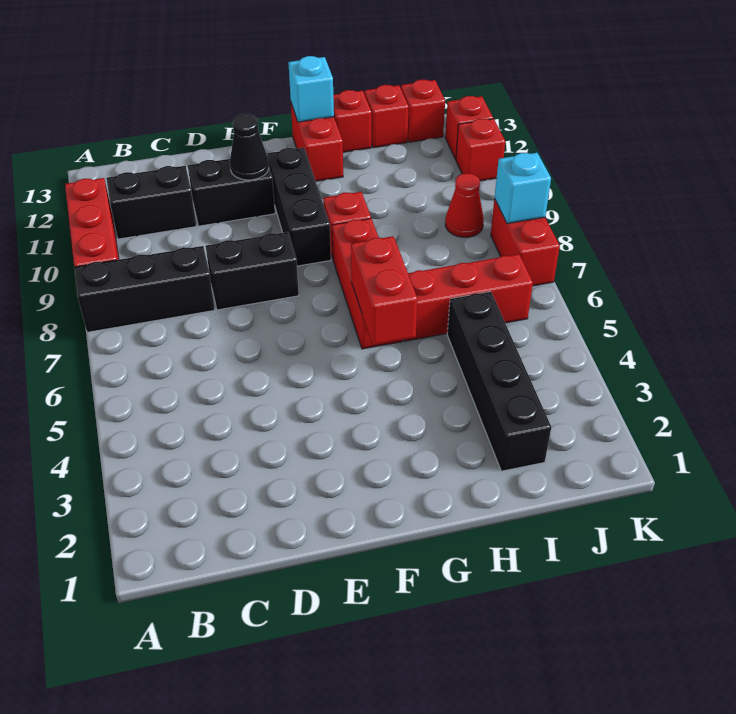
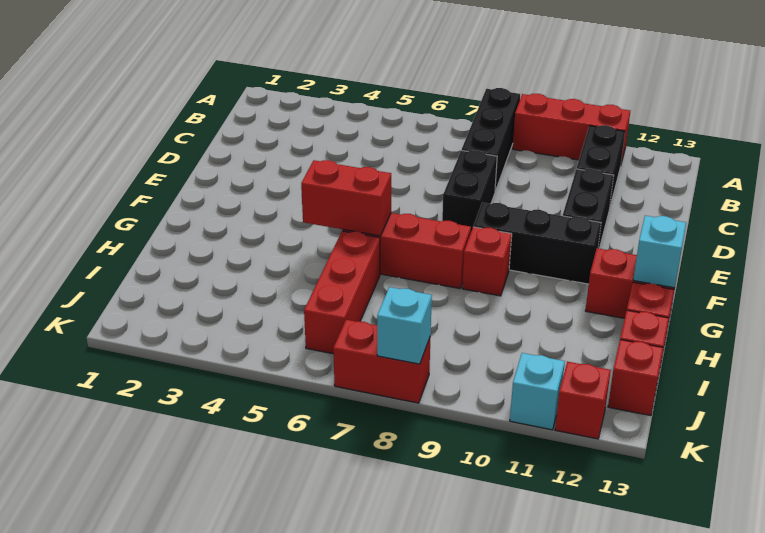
black cone E11 level 2 -> none
black brick I2:I5 level 1 -> none
red cone J9 level 1 -> none
red brick K11 level 1 -> cyan brick K11 level 1

